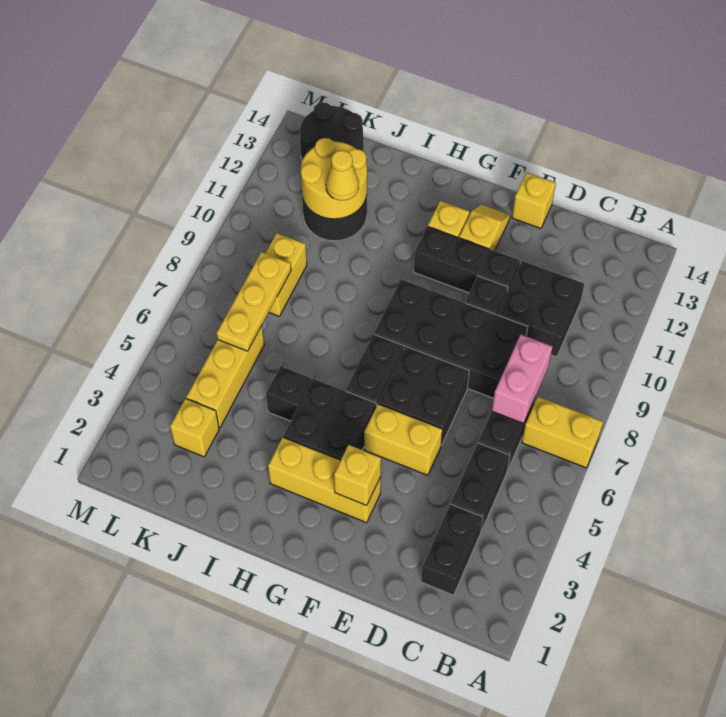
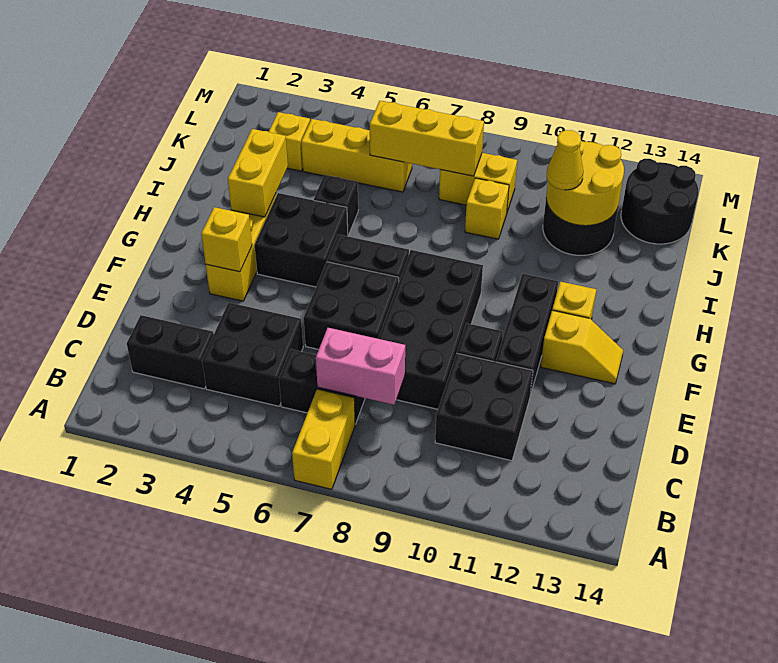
black brick C4:C5 level 1 -> black brick C4:D5 level 1
yellow brick E5:F5 level 1 -> yellow brick H3:I3 level 2
yellow brick E14 level 1 -> yellow brick J9 level 1
yellow plate K6:K8 level 2 -> yellow brick K6:K8 level 2

